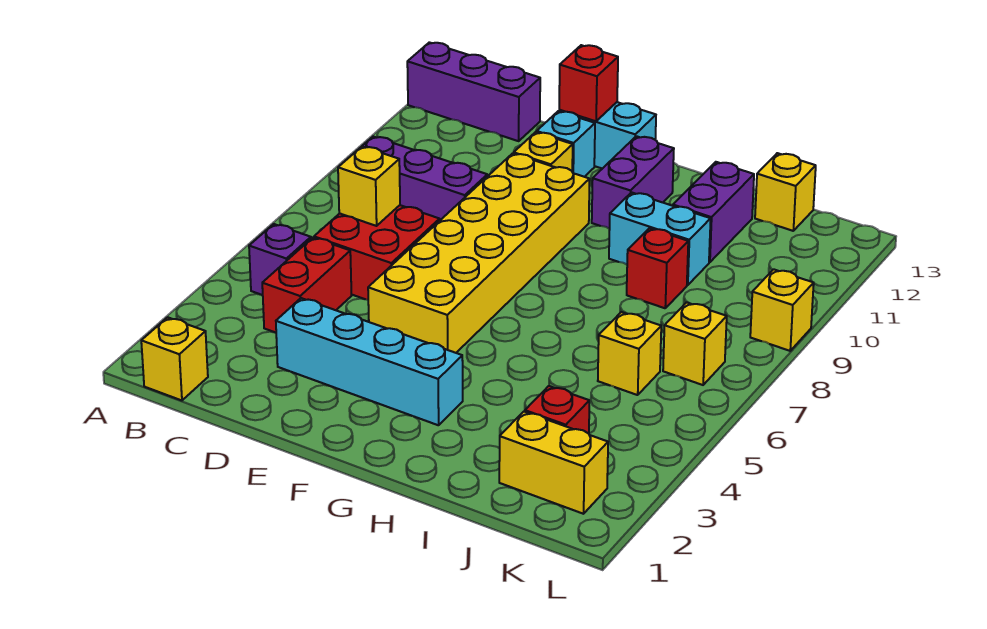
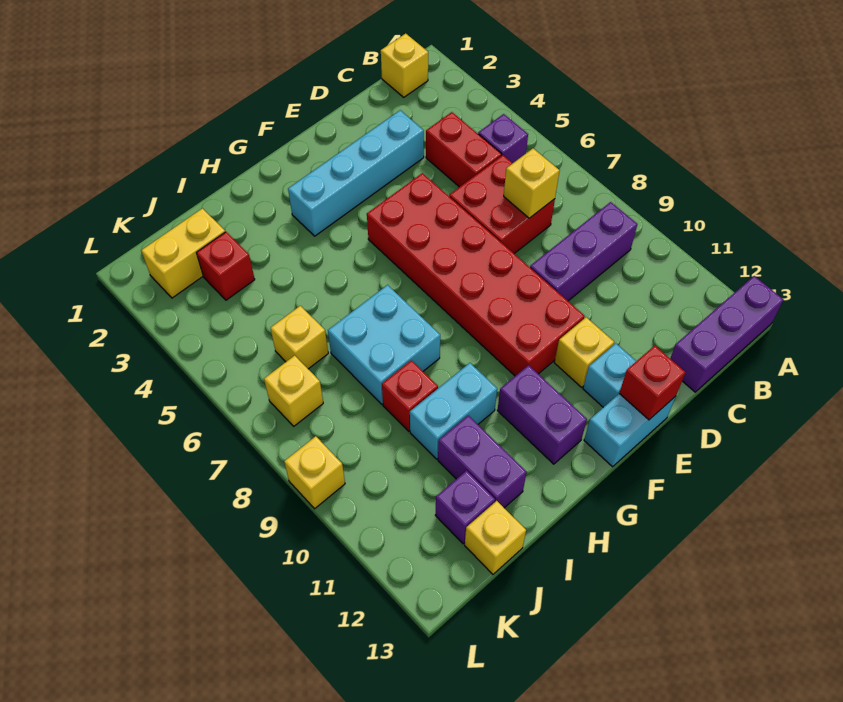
yellow brick E5:F10 level 1 -> red brick E5:F10 level 1
none -> cyan brick H7:I8 level 1
none -> purple brick J12 level 1

